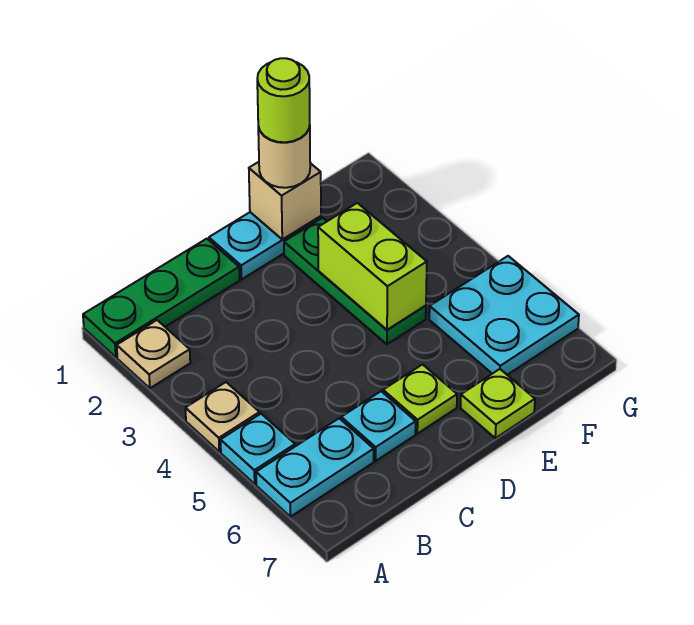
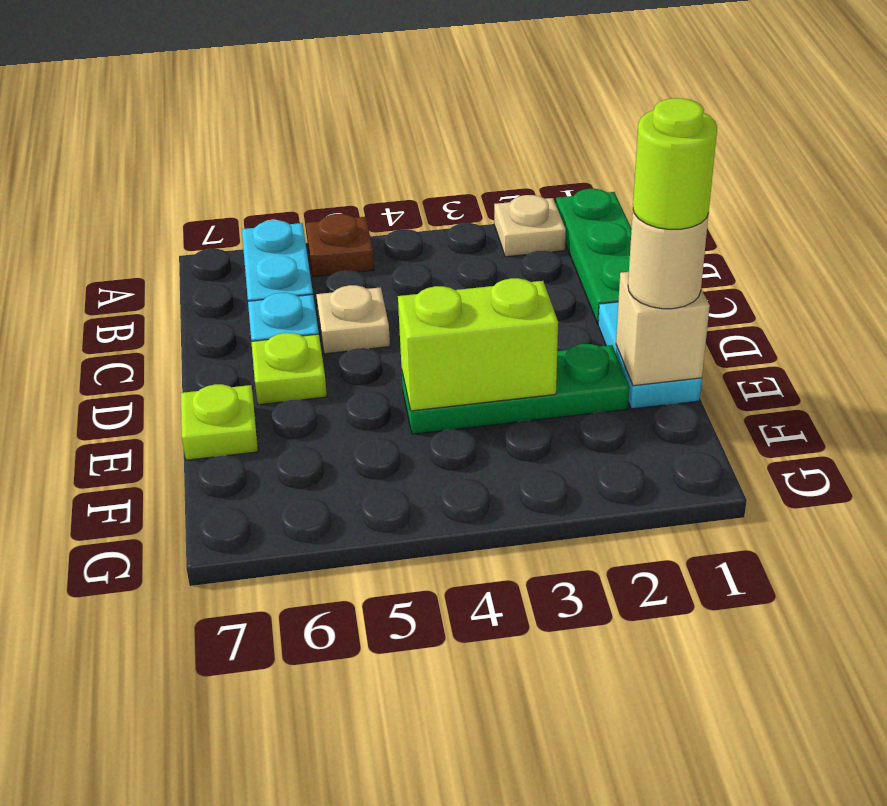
tan plate A4 level 1 -> tan plate C5 level 1
cyan plate A5 level 1 -> brown plate A5 level 1
cyan plate F5:G6 level 1 -> none

